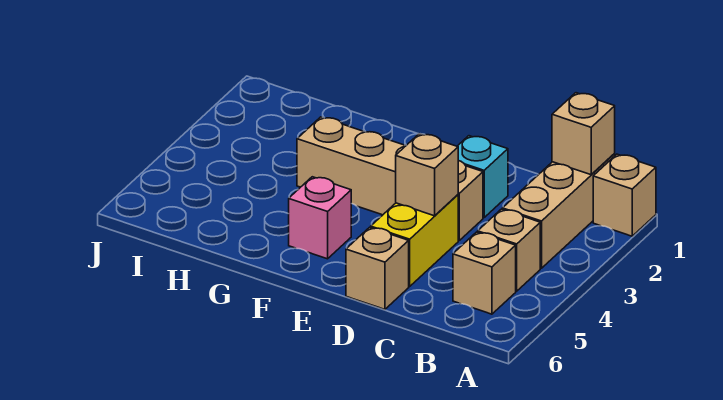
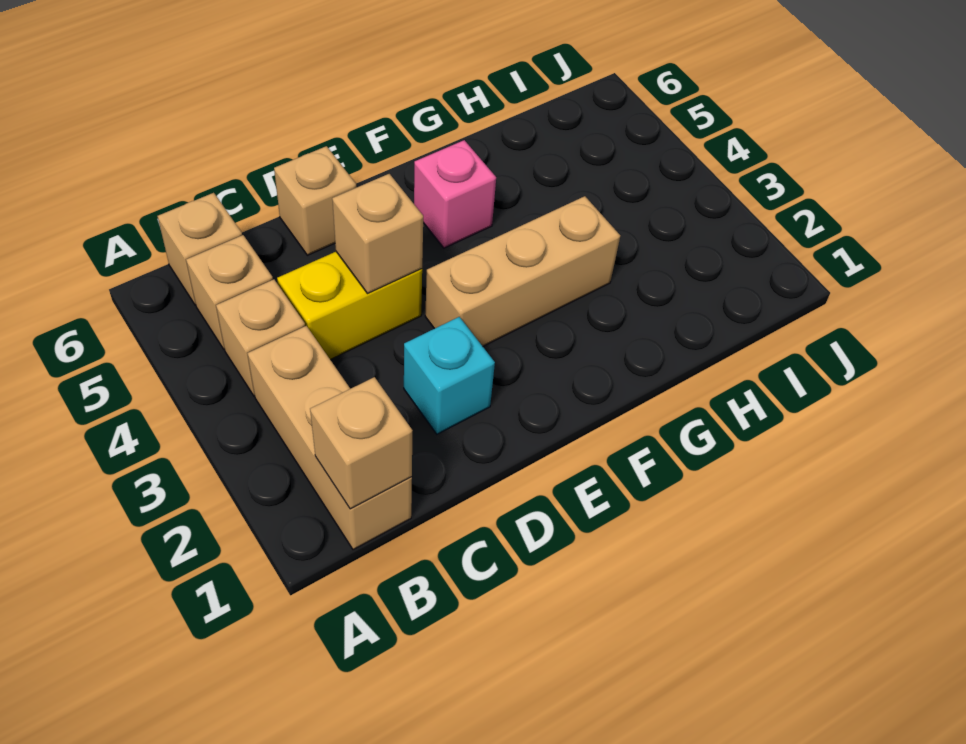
tan brick A1 level 1 -> tan brick B6 level 1
tan brick D3:G3 level 1 -> tan brick E3:G3 level 1
yellow brick D4:D5 level 1 -> yellow brick C4:D4 level 1

